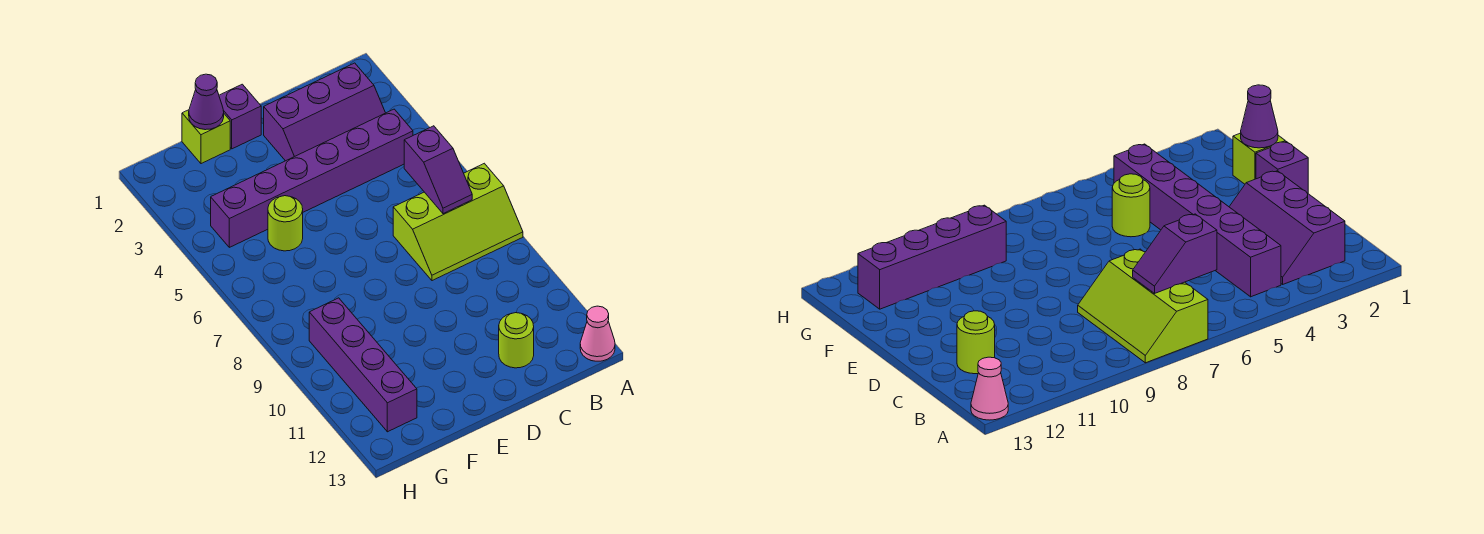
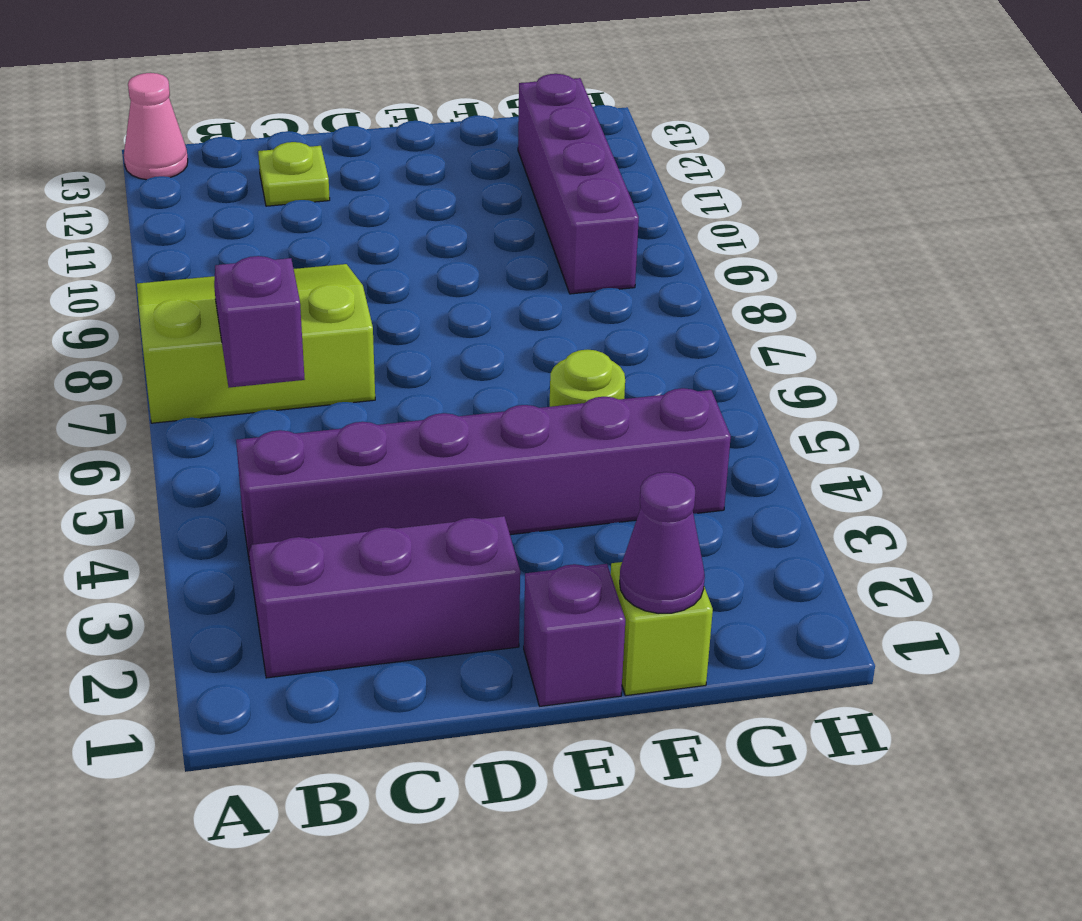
lime slope A7:C8 level 1 top 7 -> lime slope A7:C9 level 1 top 7
lime round brick C12 level 1 -> lime plate C12 level 1

